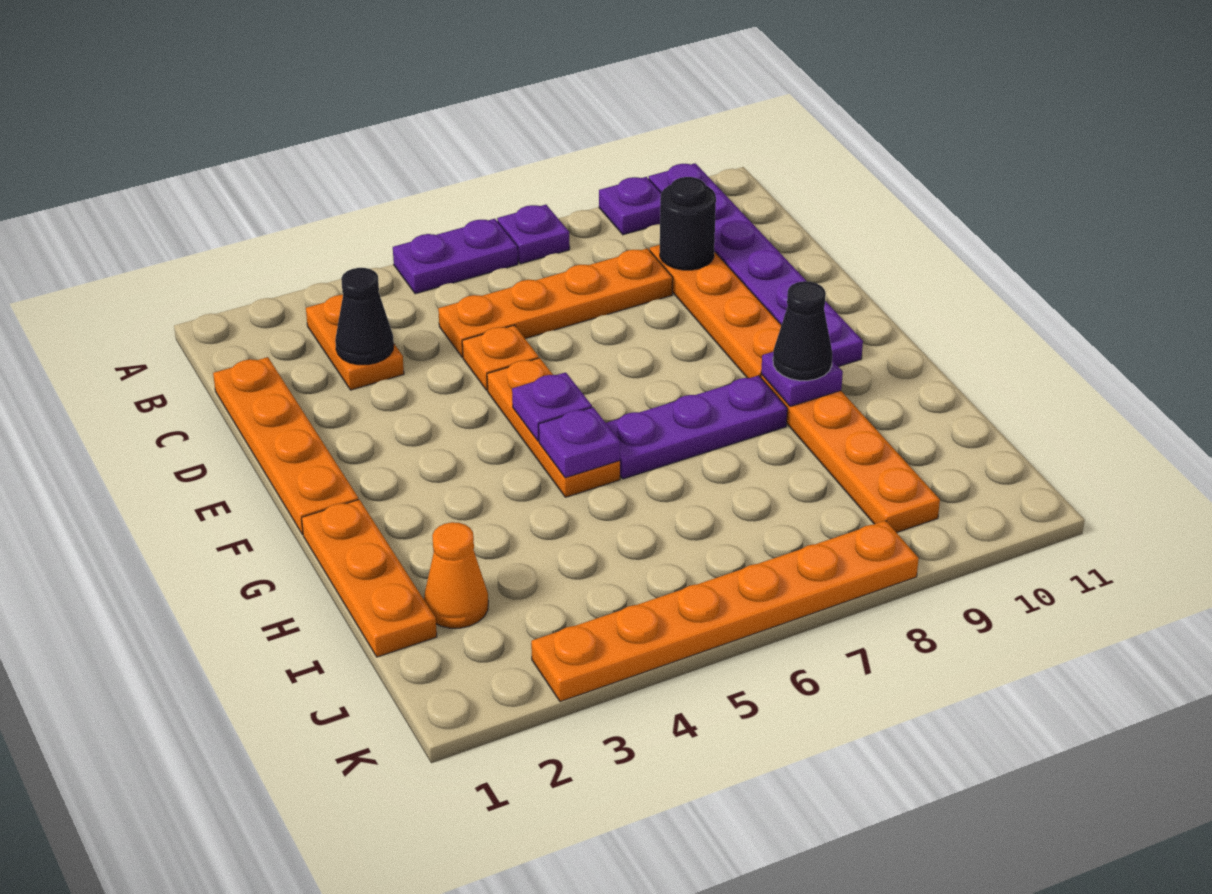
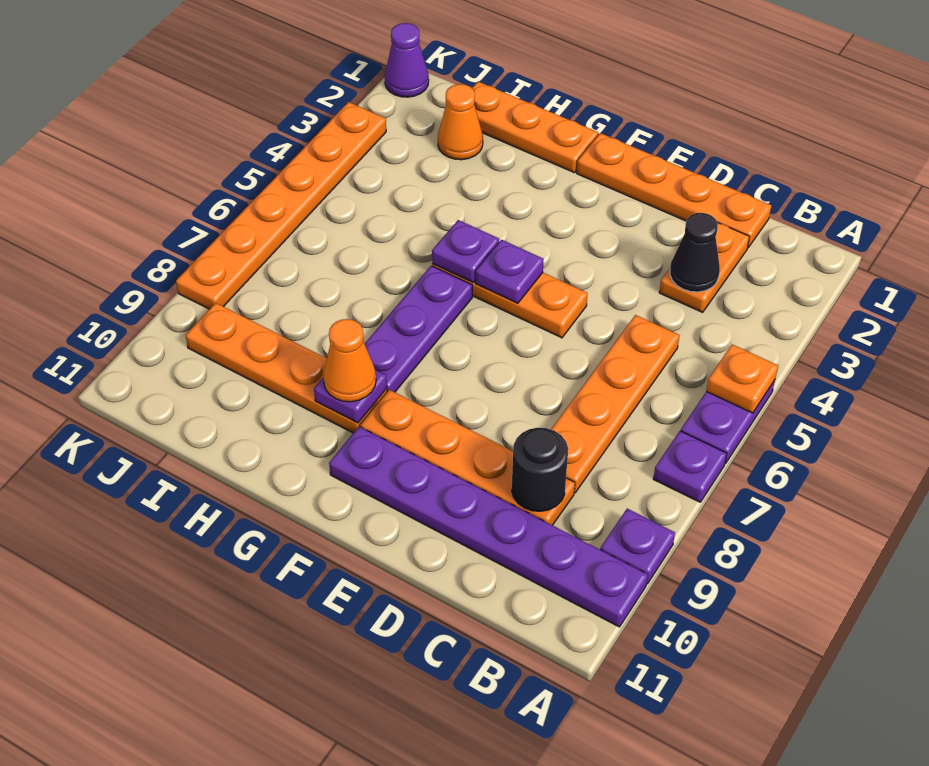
orange plate B3:C3 level 1 -> orange plate C2:C3 level 1
orange plate D5 level 1 -> orange plate A5 level 2
black cone G9 level 3 -> orange cone G9 level 3
none -> purple cone K1 level 1

